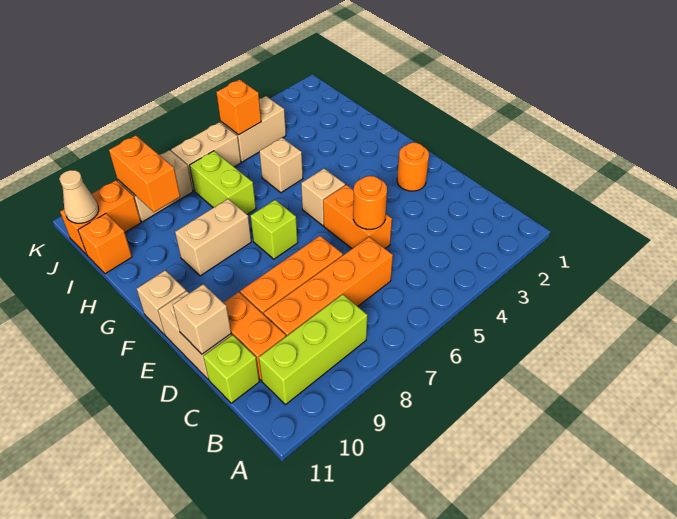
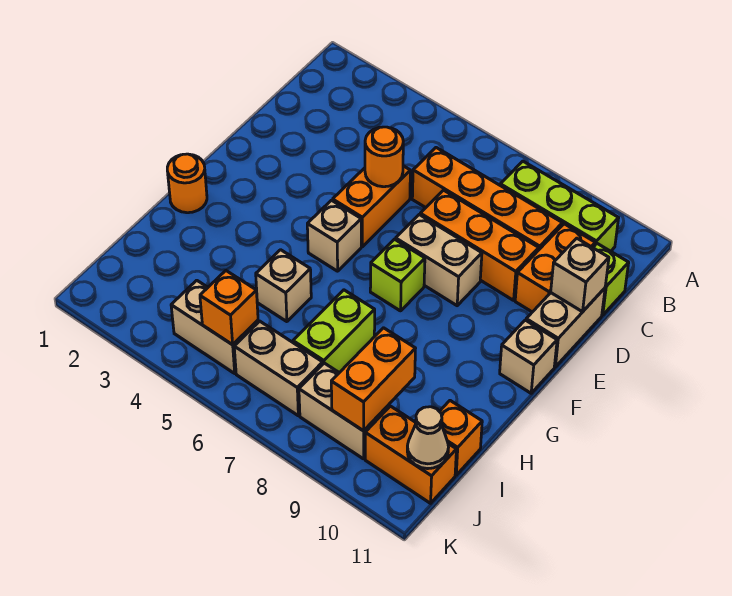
orange round brick E2 level 1 -> orange round brick G1 level 1
tan brick G8:G9 level 1 -> tan brick E7:E8 level 1

